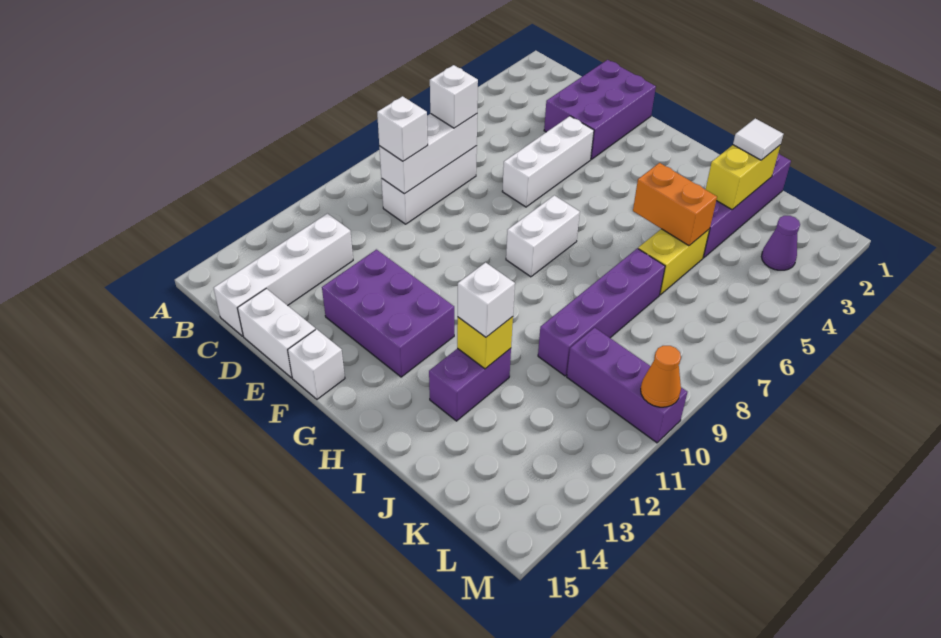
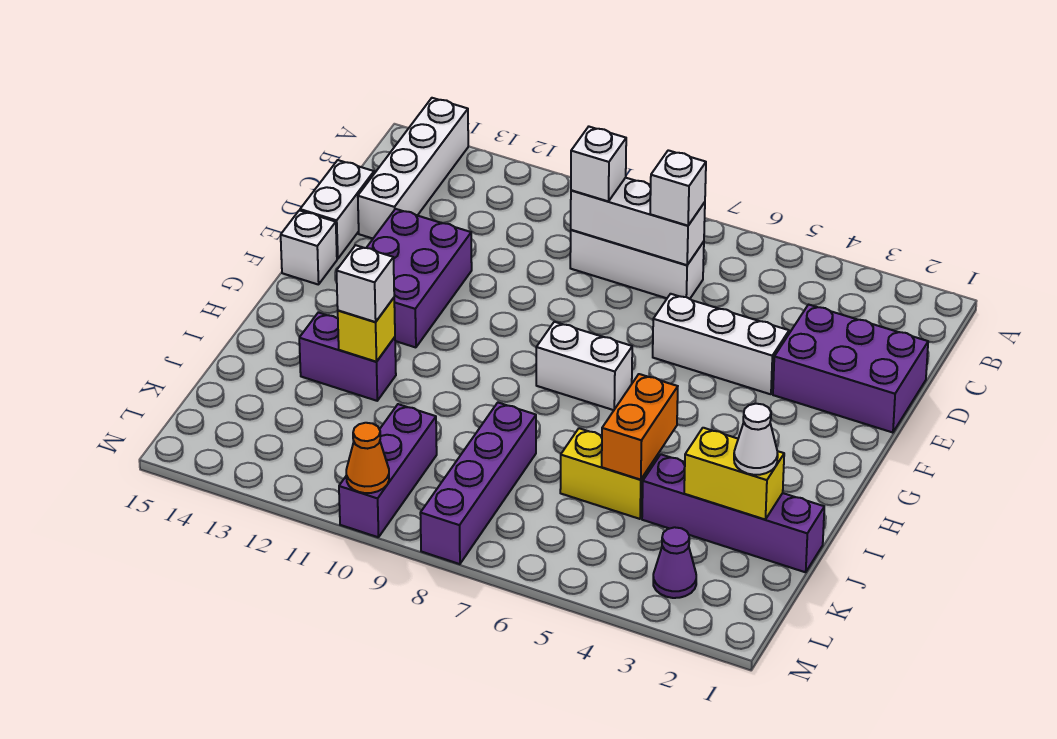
white brick C12:C15 level 1 -> white brick A14:D14 level 1
white tile J2 level 3 -> white cone J2 level 3
purple brick J7:J10 level 1 -> purple brick J8:M8 level 1

